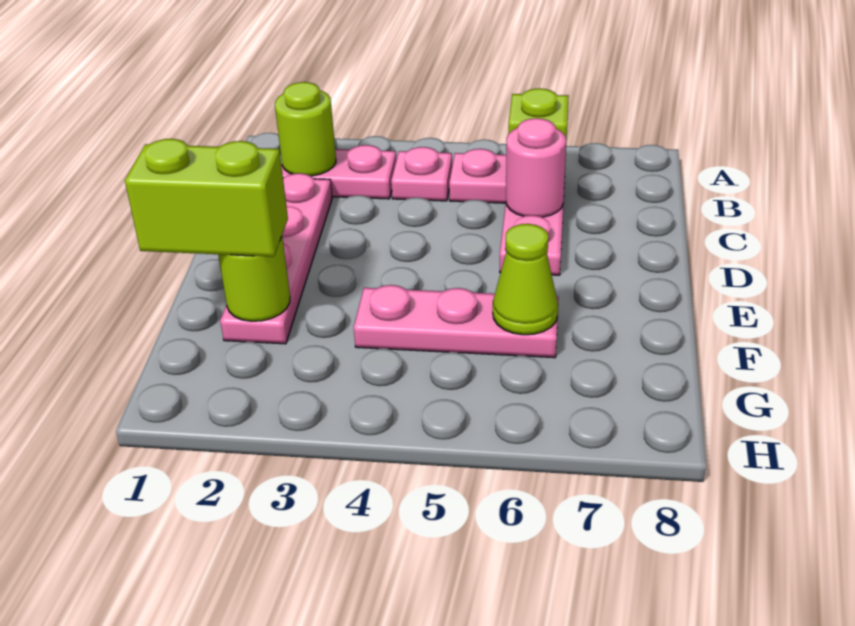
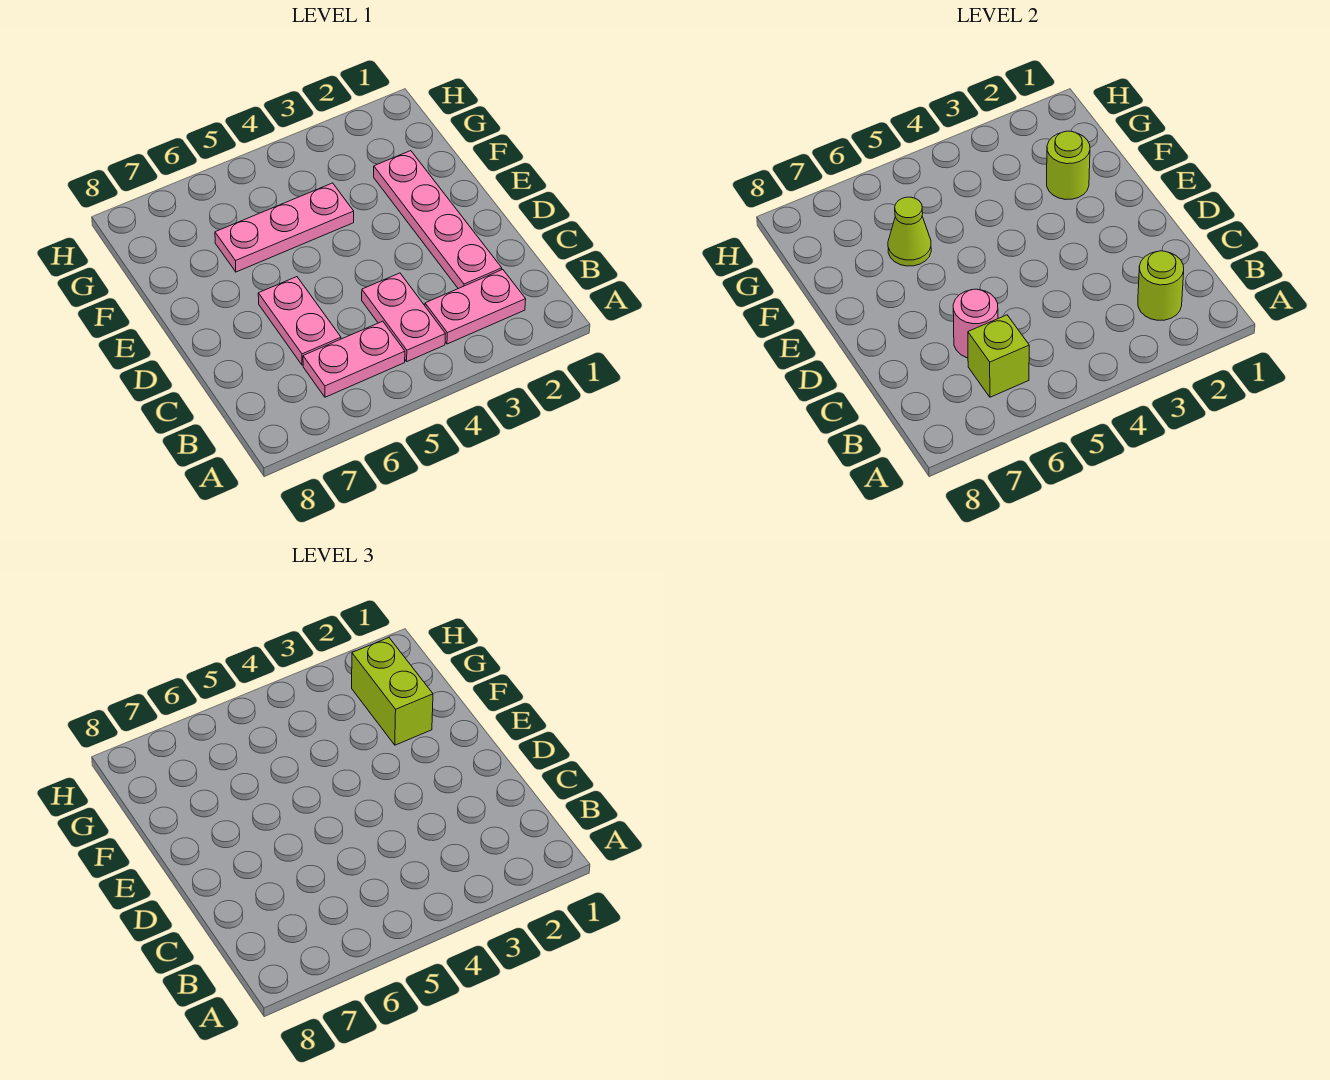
pink plate B4 level 1 -> pink plate B4:C4 level 1
lime brick F1:F2 level 3 -> lime brick F2:G2 level 3

